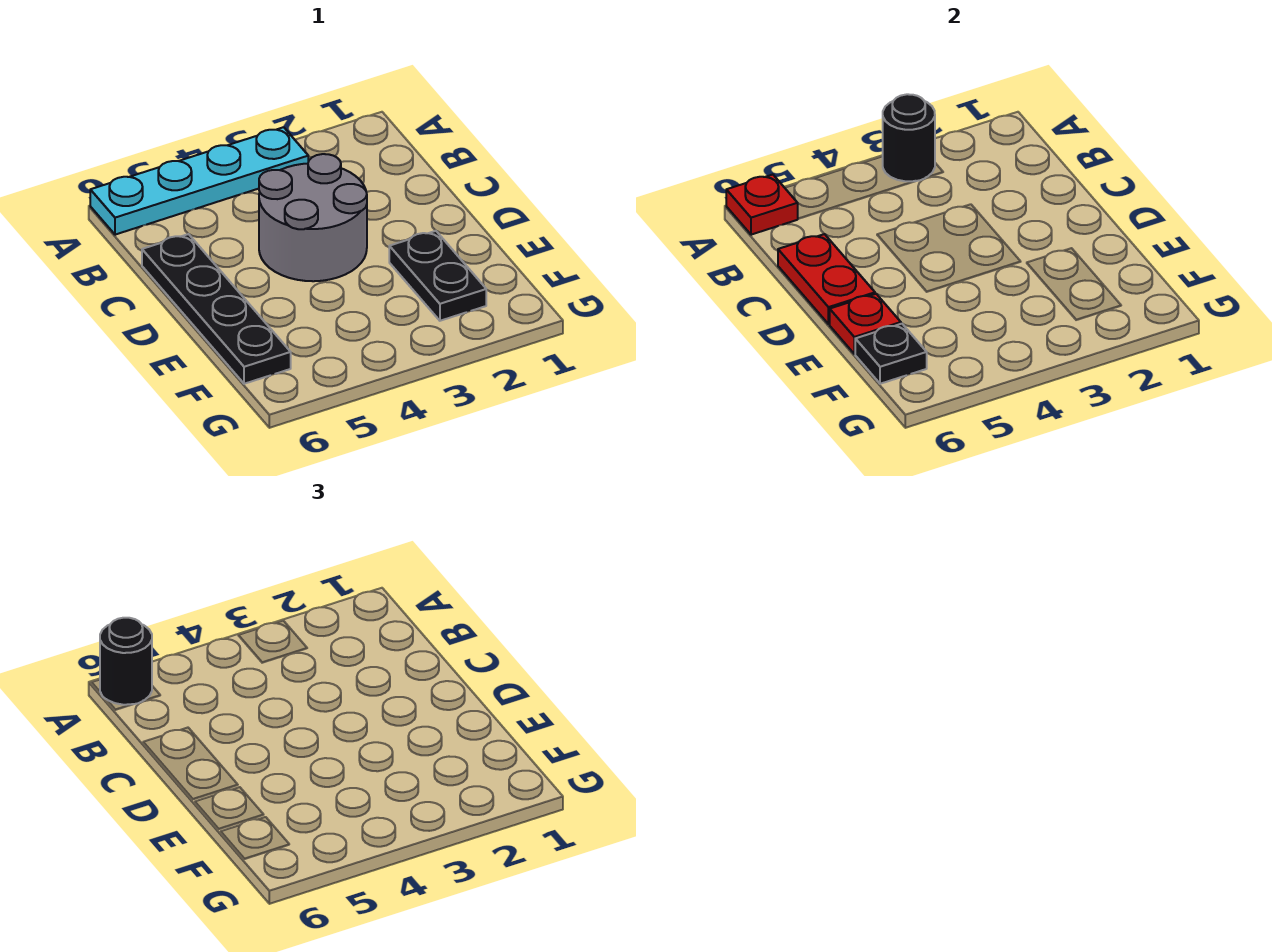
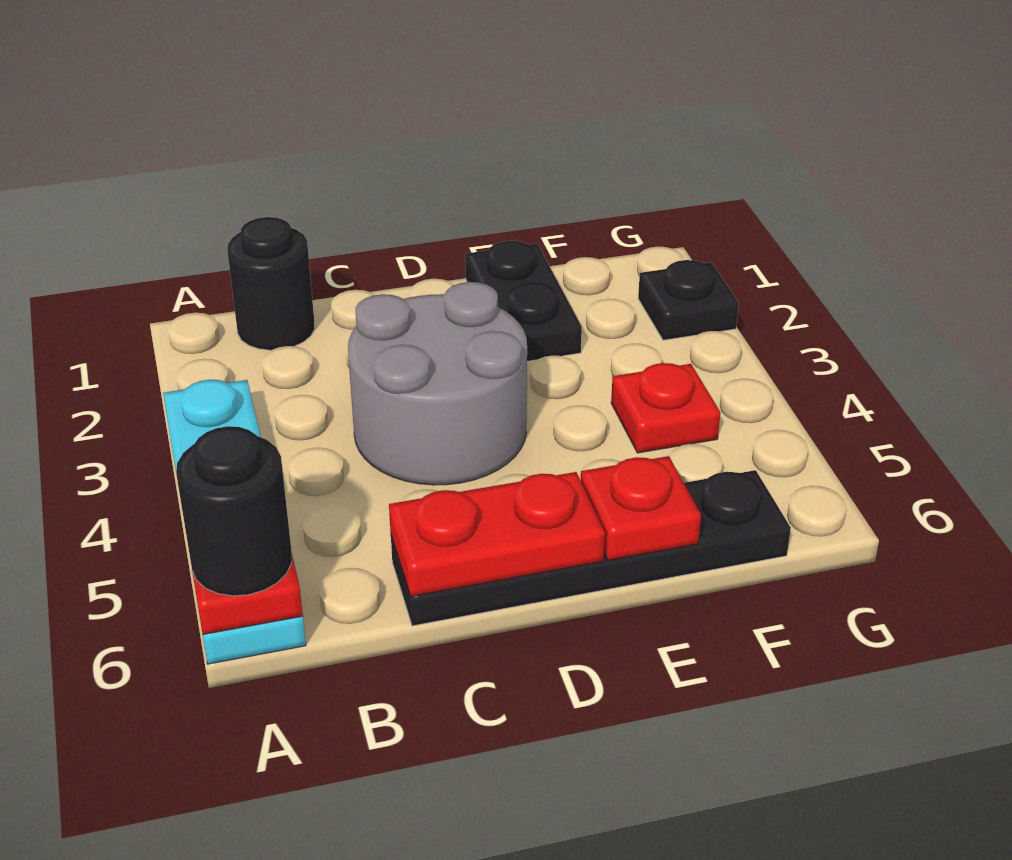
black round brick A3 level 2 -> black round brick B1 level 1
black plate E2:F2 level 1 -> black plate E1:E2 level 1
none -> red plate F4 level 1
black plate F6 level 2 -> black plate G2 level 1

